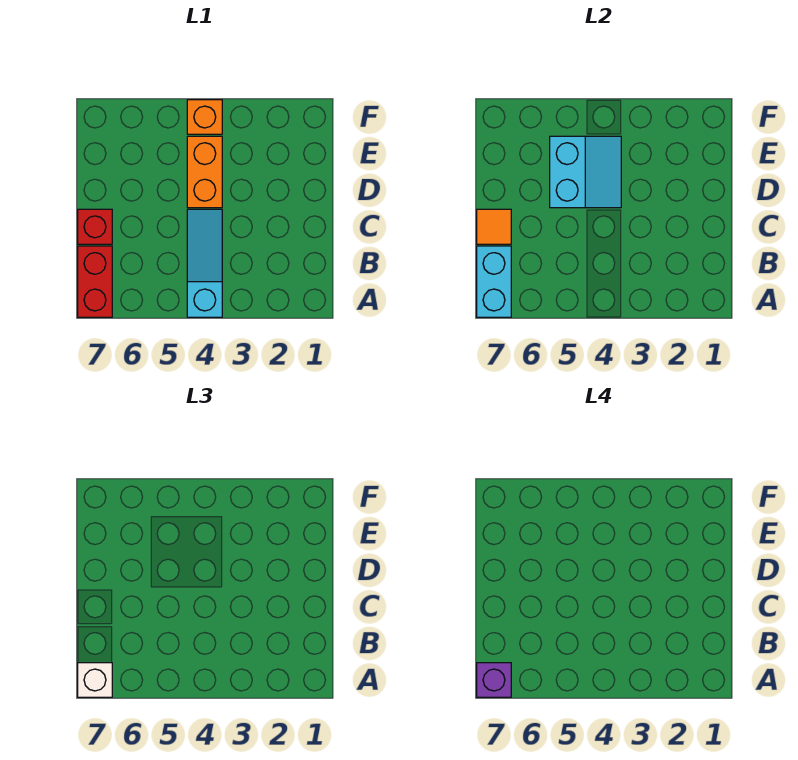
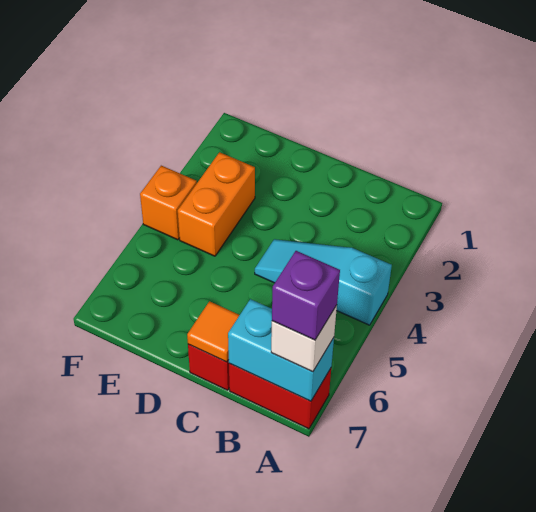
orange brick D4:E4 level 1 -> orange brick E3:E4 level 1
cyan slope D4:E5 level 2 top 5 -> none

